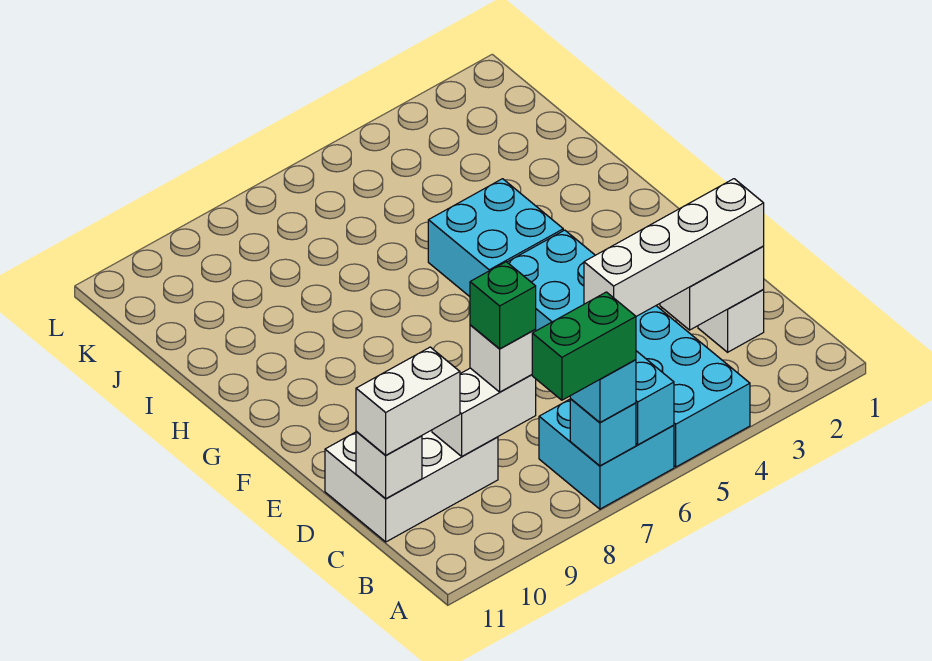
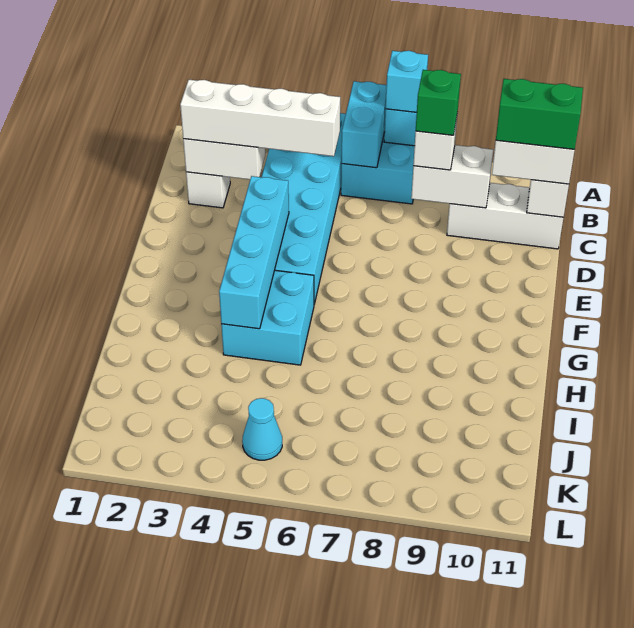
green brick A7:A8 level 4 -> green brick C10:C11 level 4
white brick C9:D11 level 1 -> white brick C9:C11 level 1
none -> cyan brick E4:H4 level 2
none -> cyan cone K5 level 1

